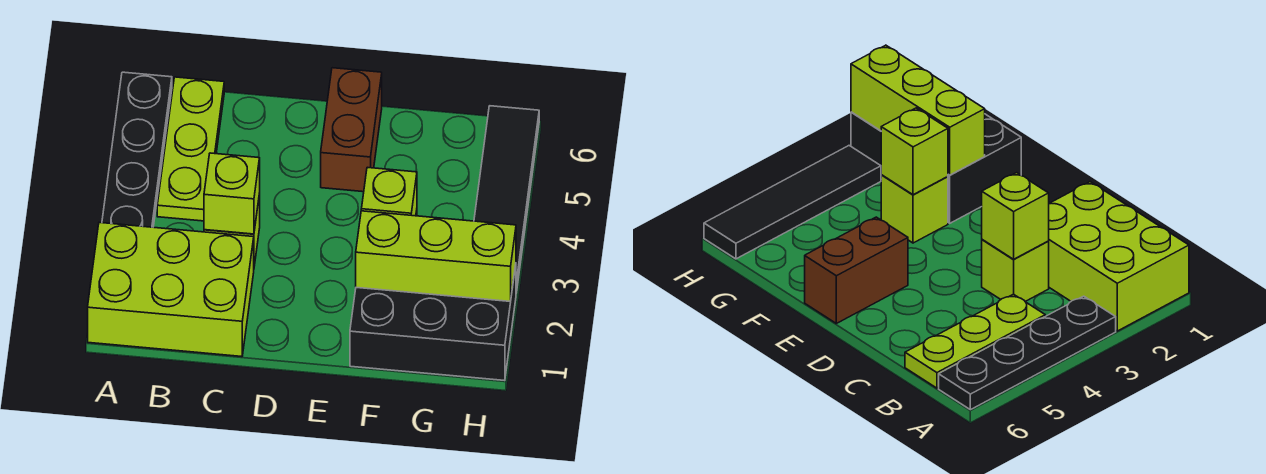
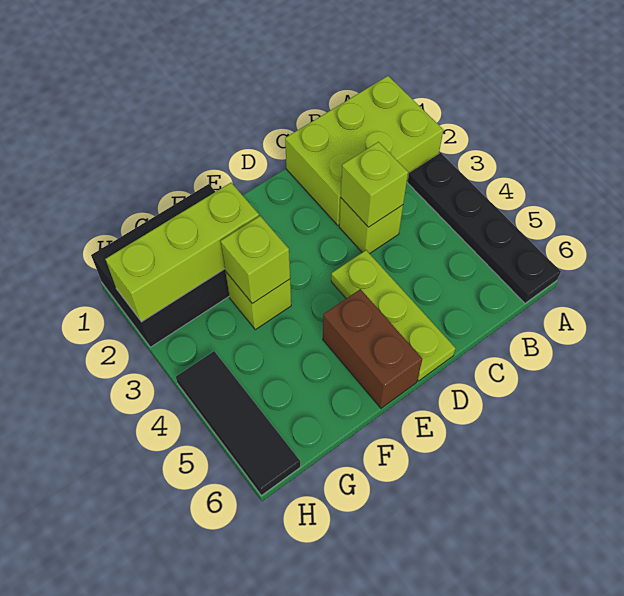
lime plate B4:B6 level 1 -> lime plate D4:D6 level 1
black tile H3:H6 level 1 -> black tile H4:H6 level 1

